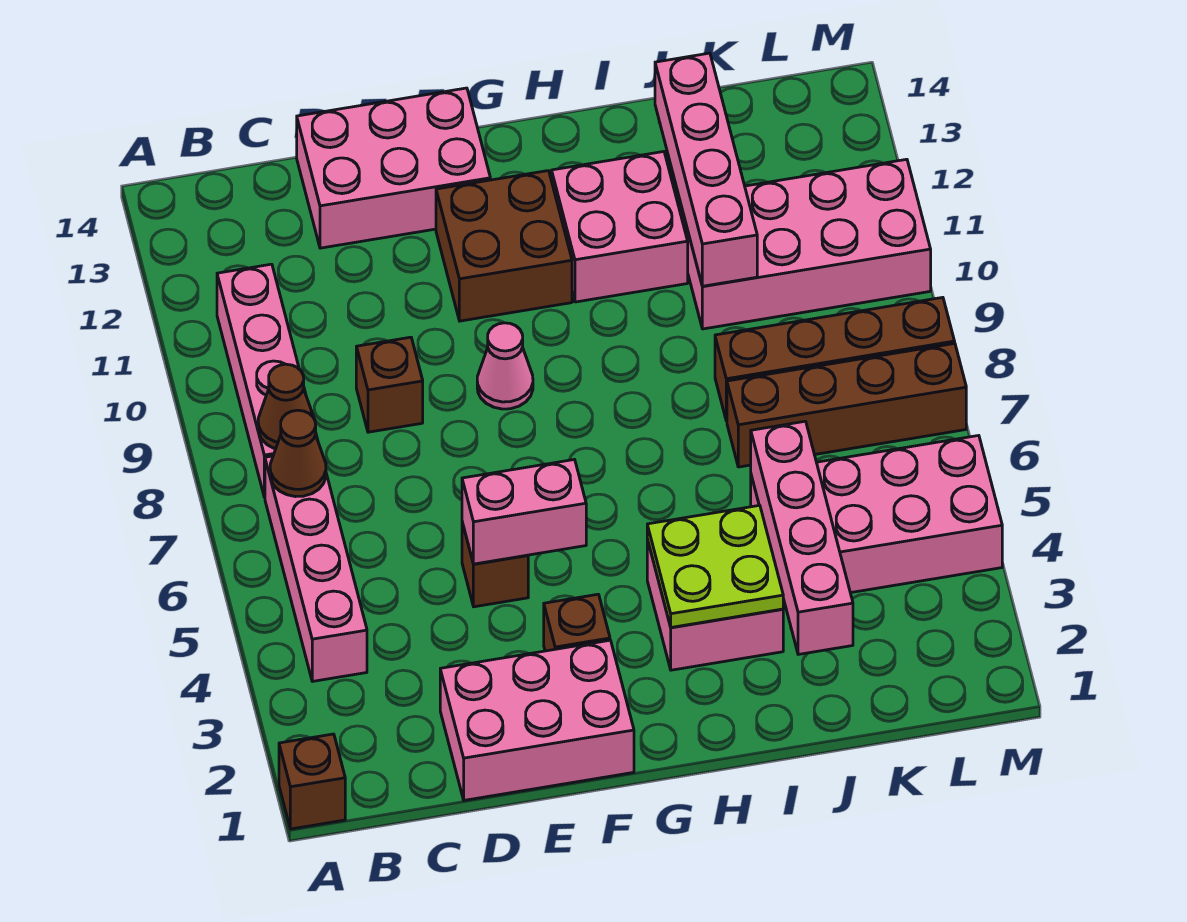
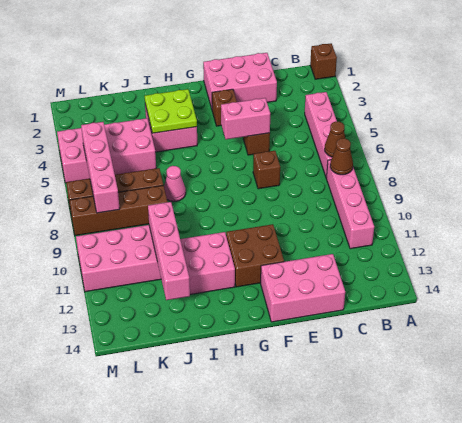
brown brick D9 level 1 -> brown brick E7 level 1
pink cone F9 level 1 -> pink cone I7 level 1
pink brick J2:J5 level 2 -> pink brick L5:L8 level 2

